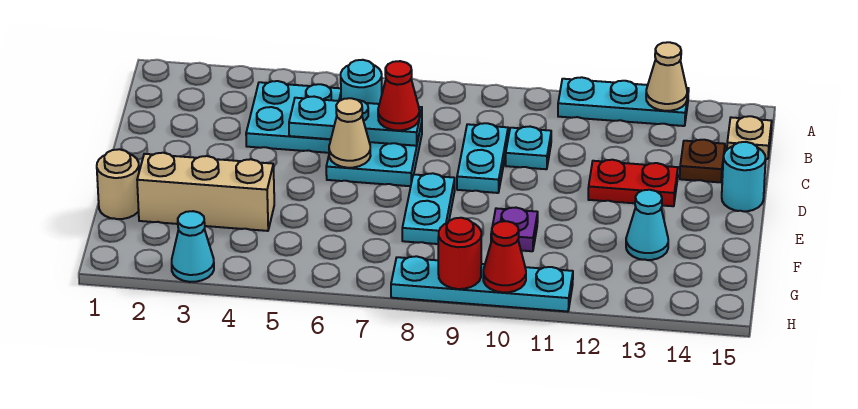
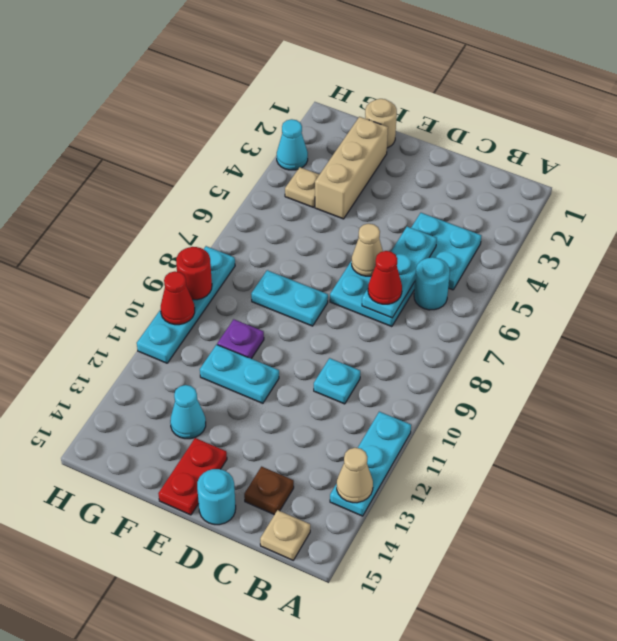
cyan plate C9:D9 level 1 -> cyan plate E11:F11 level 1
red plate D12:D13 level 1 -> red plate E14:E15 level 1
none -> tan plate G4 level 1

